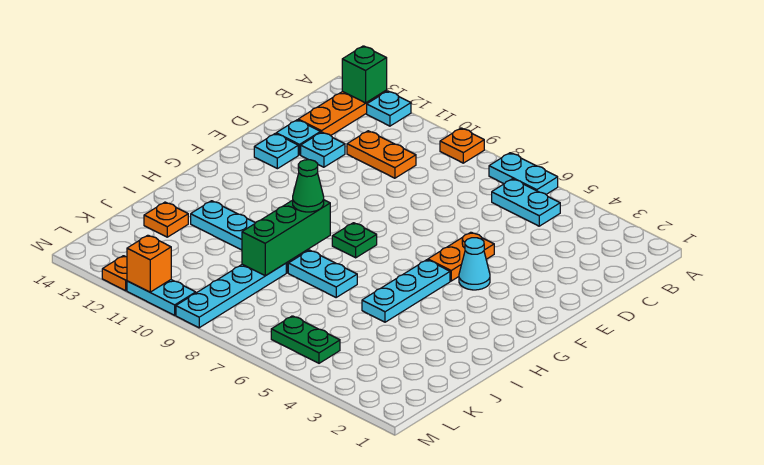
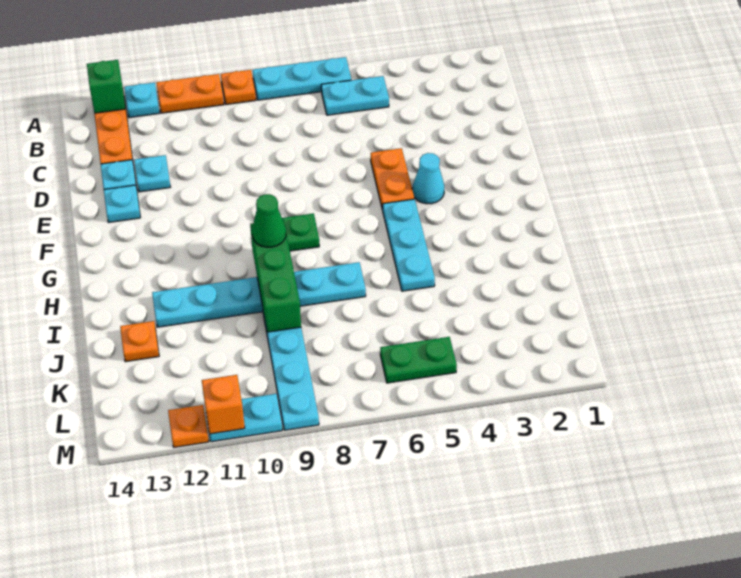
cyan plate A6:A7 level 1 -> cyan plate A6:A8 level 1
orange plate C10:C11 level 1 -> orange plate A10:A11 level 1

